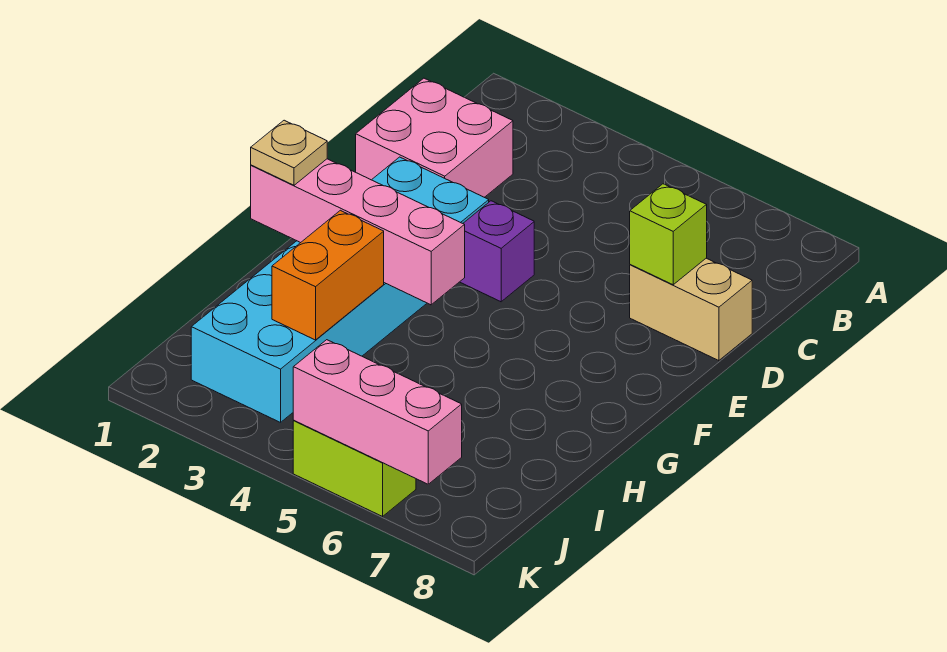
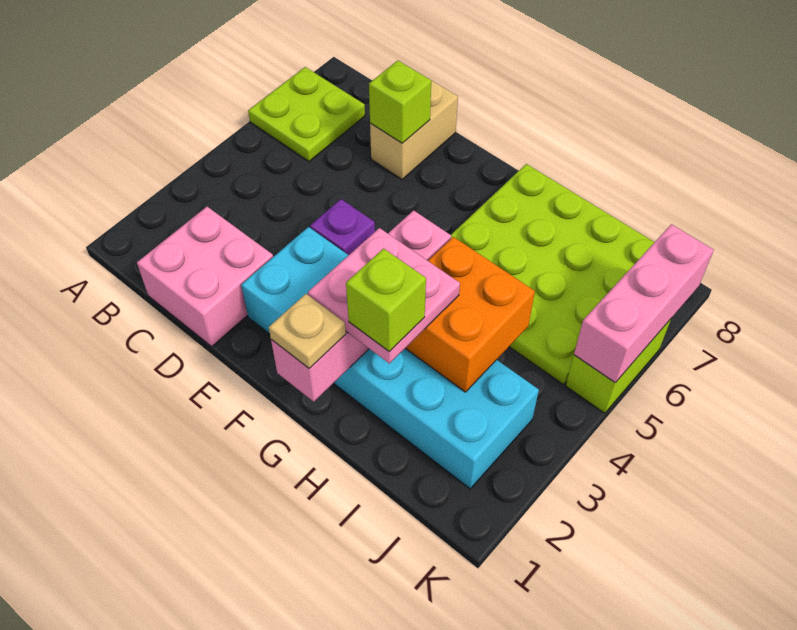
none -> lime plate A6:B7 level 1
none -> pink plate G2:H3 level 3
none -> lime plate G5:J8 level 1
none -> lime brick H2 level 4
orange brick H3:I3 level 2 -> orange brick H3:I4 level 2

